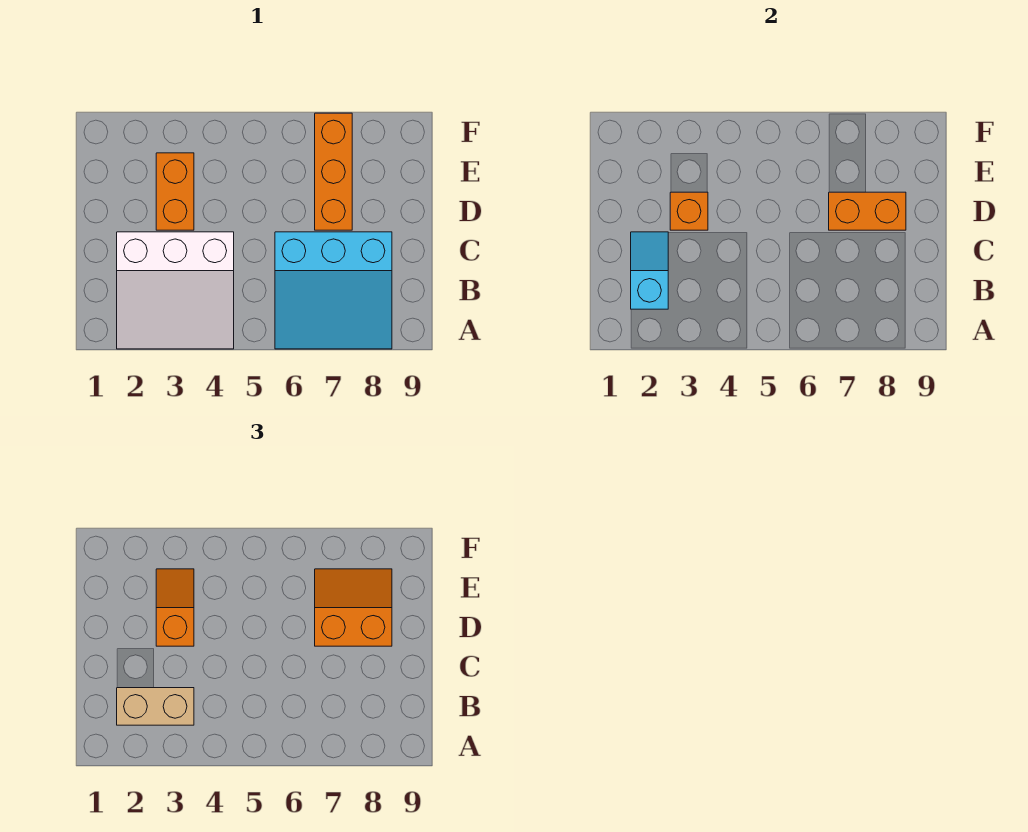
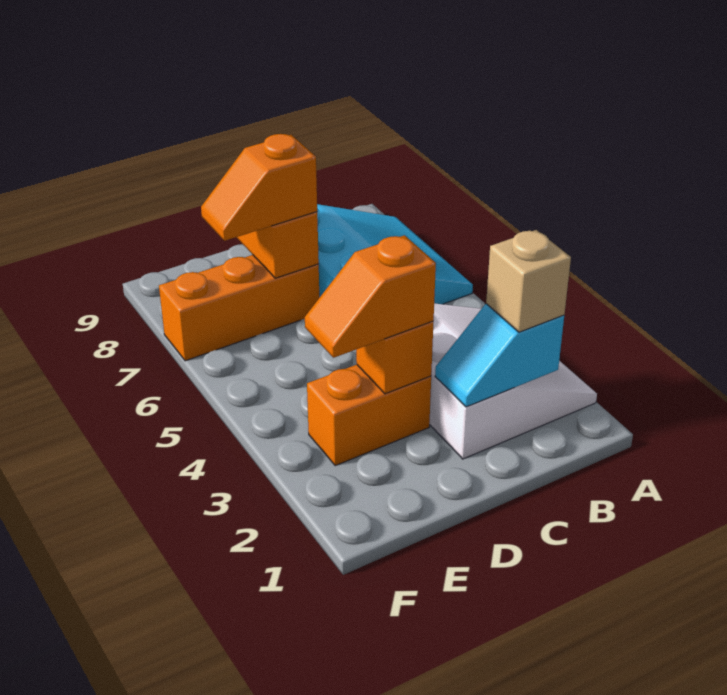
tan brick B2:B3 level 3 -> tan brick B2 level 3
orange slope D7:E8 level 3 top D -> orange slope D7:E7 level 3 top D

